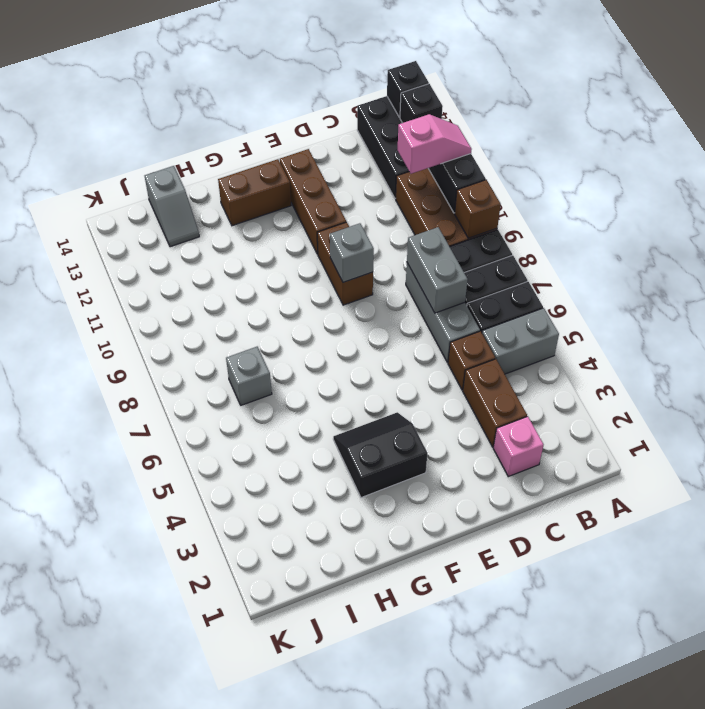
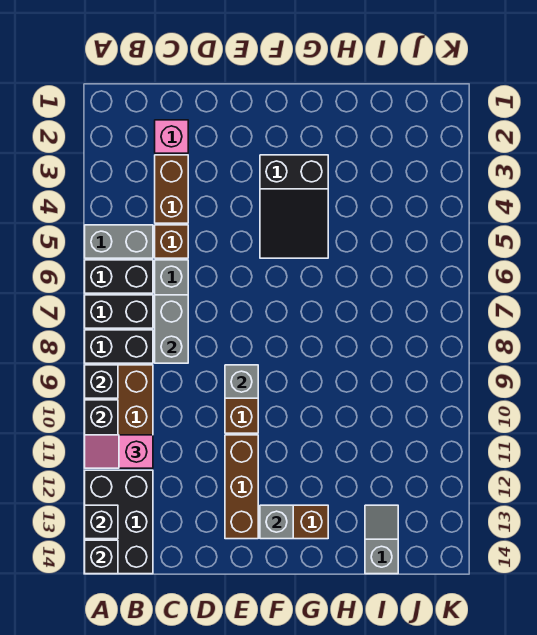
brown brick A9 level 2 -> black brick A9 level 2
black slope F3:G4 level 1 top 3 -> black slope F3:G5 level 1 top 3
grey brick I7 level 1 -> grey brick F13 level 2

